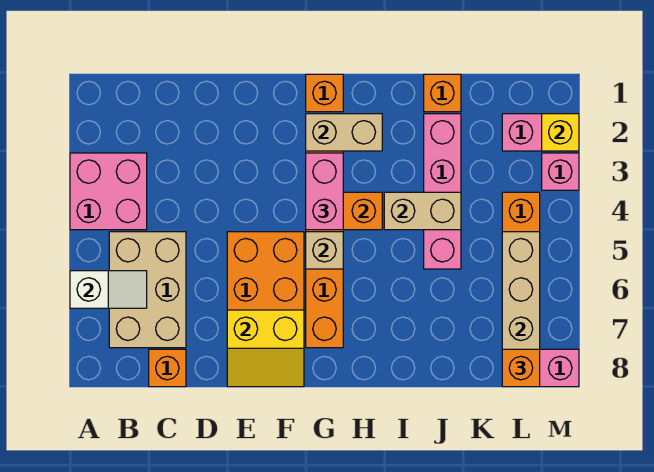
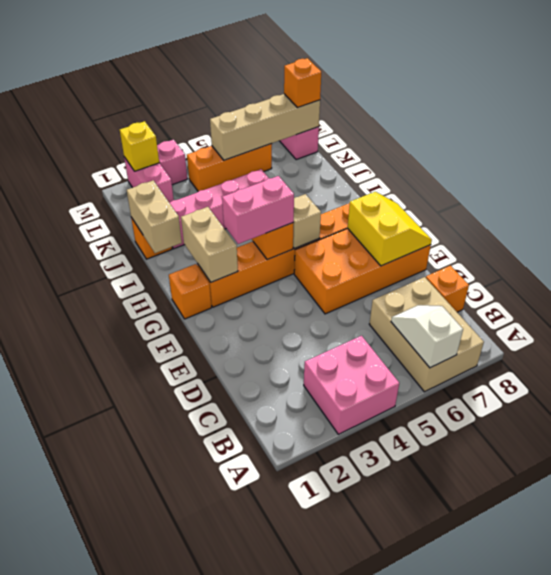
tan brick B5:C7 level 1 -> tan brick A6:C7 level 1
tan brick I4:J4 level 2 -> tan brick I1:J1 level 2

